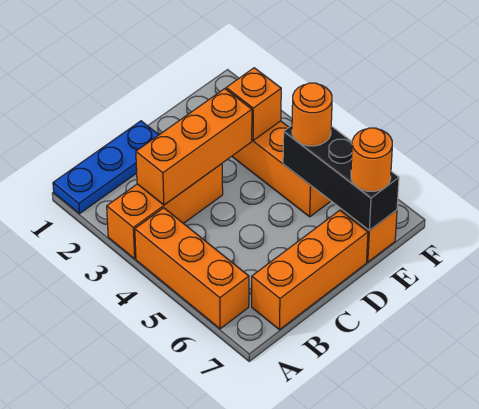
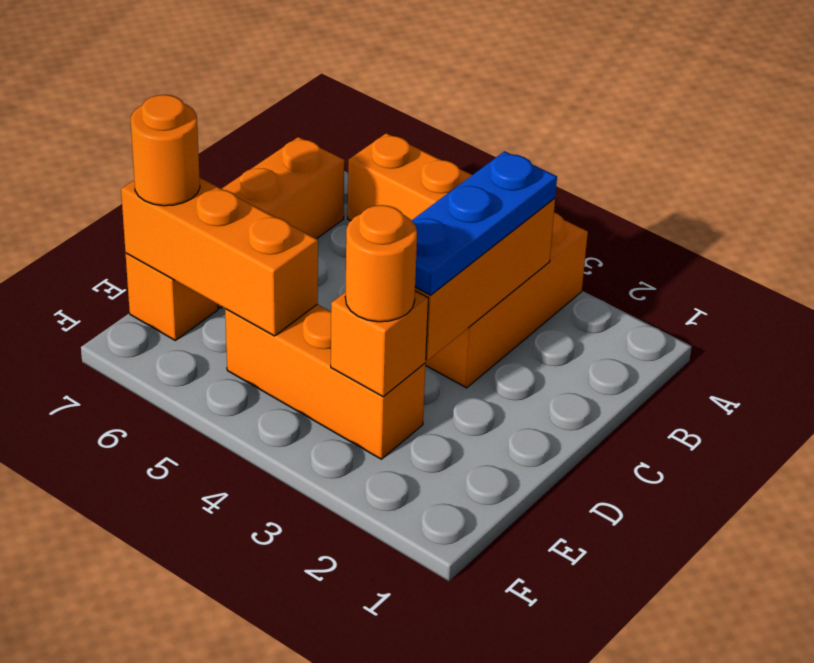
blue plate A1:C1 level 1 -> blue plate B3:D3 level 3
black brick E5:E7 level 2 -> orange brick E5:E7 level 2
orange round brick E5 level 3 -> orange round brick E3 level 3

